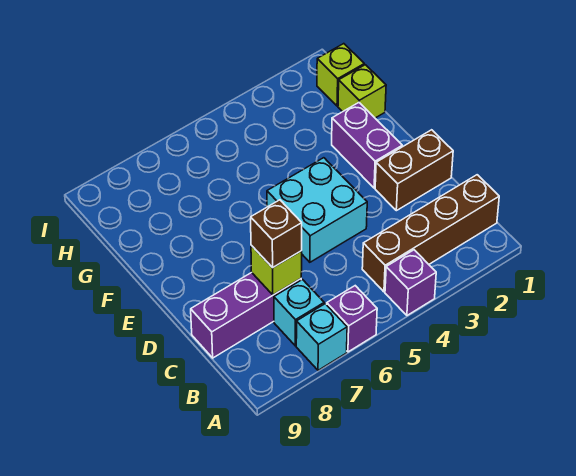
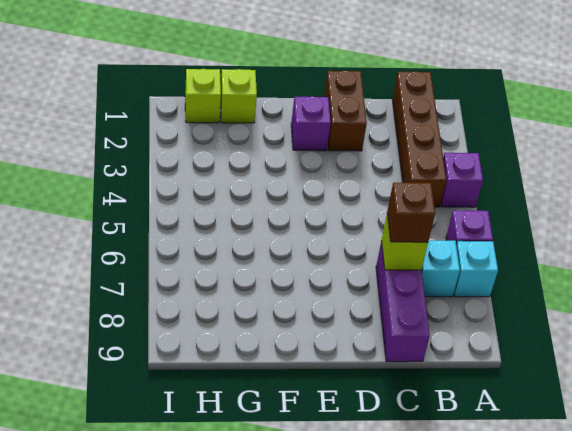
cyan brick D4:E5 level 1 -> none
purple brick E2:F2 level 1 -> purple brick E2 level 1

